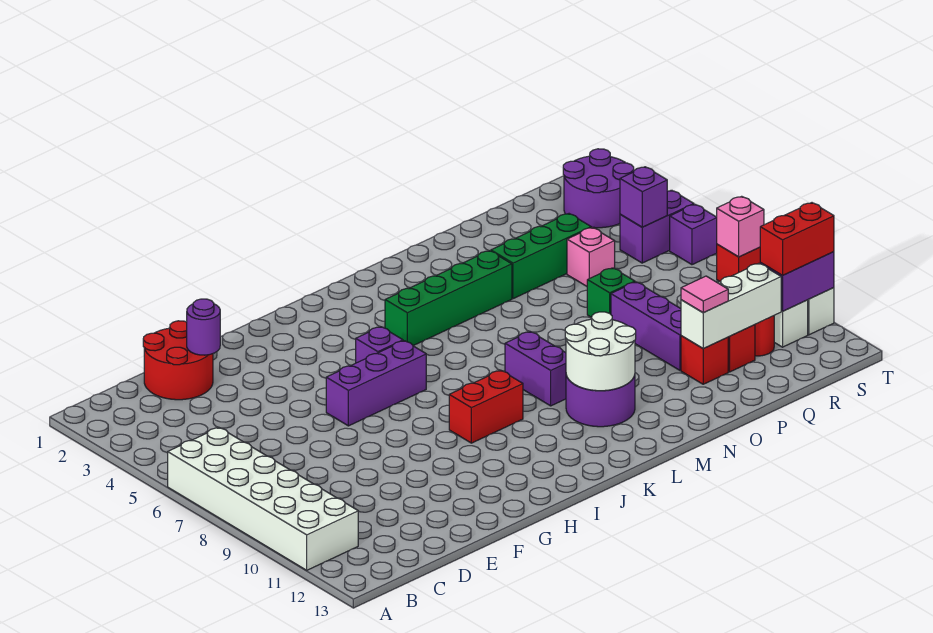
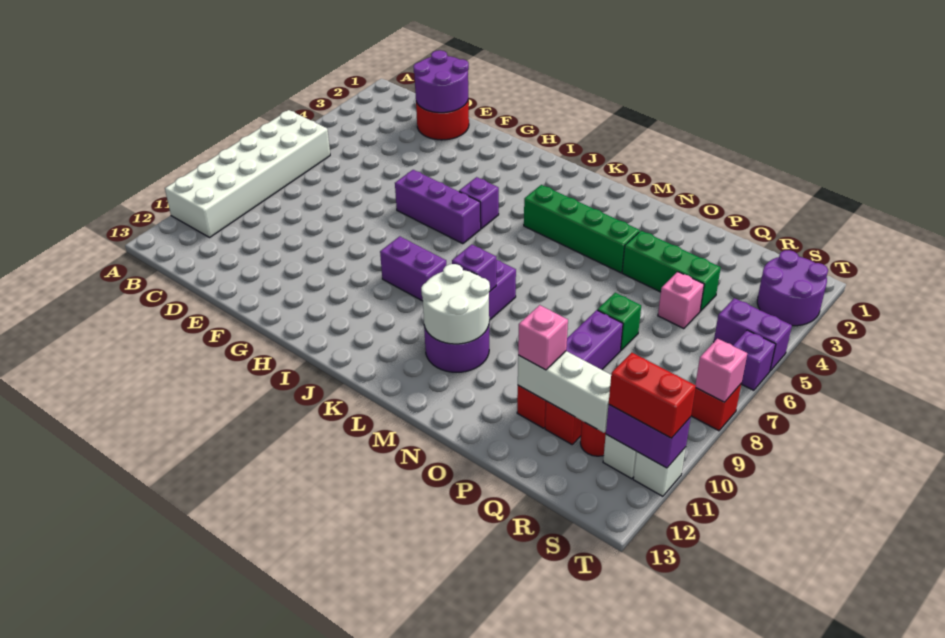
purple round brick E2 level 2 -> purple round brick D1:E2 level 2
red brick I9:J9 level 1 -> purple brick I9:J9 level 1
pink tile P11 level 3 -> pink brick P11 level 3
purple brick S5 level 2 -> purple brick L9 level 2

